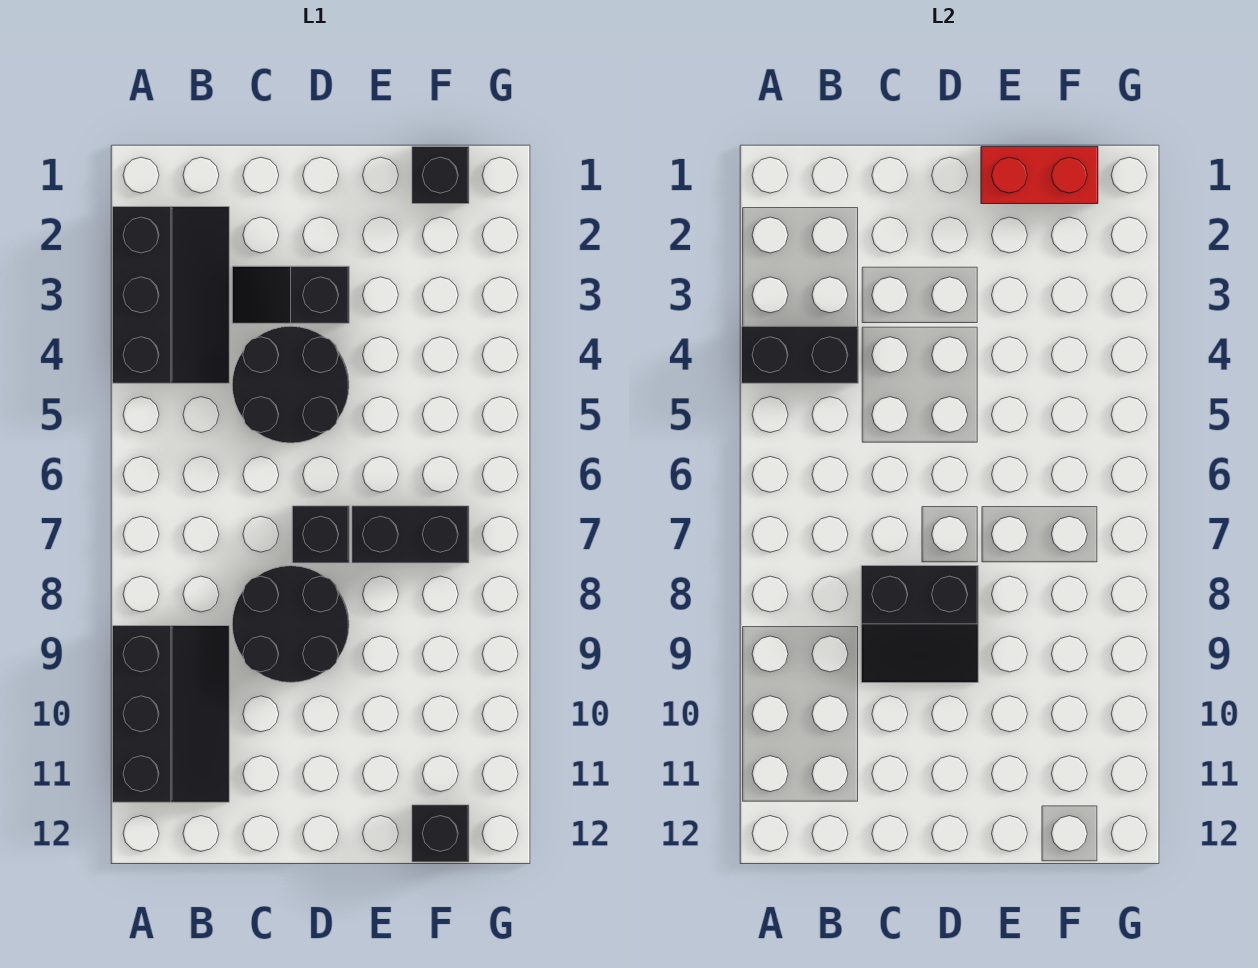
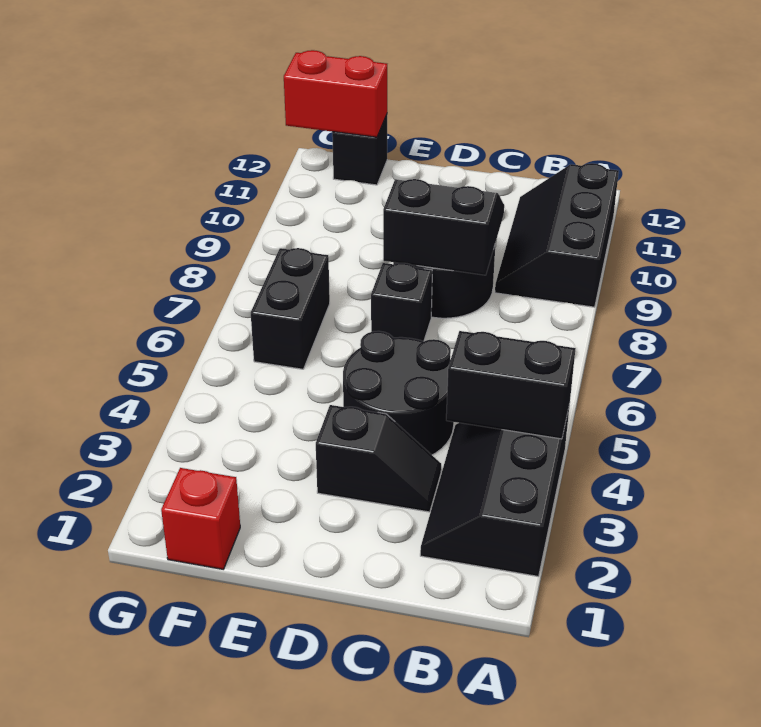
red brick E1:F1 level 2 -> red brick F12:G12 level 2
black brick E7:F7 level 1 -> black brick F6:F7 level 1
black brick F1 level 1 -> red brick F1 level 1

